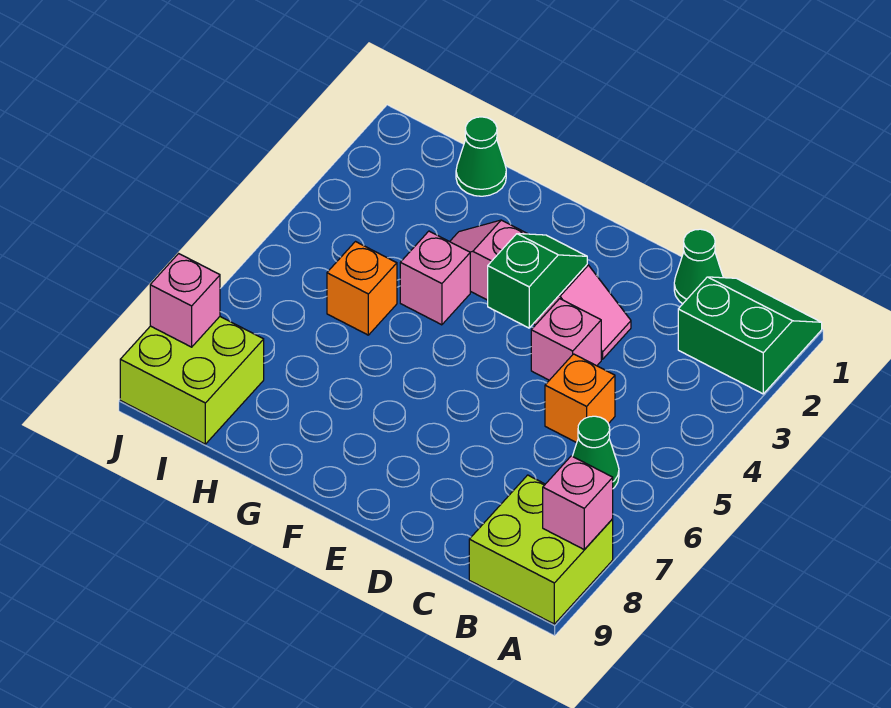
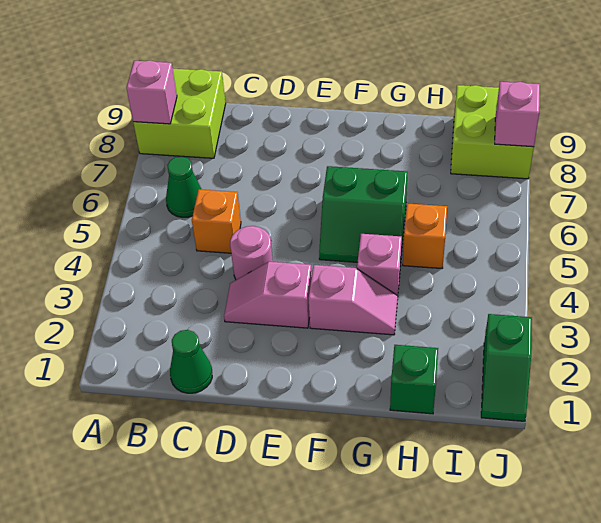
green slope A1:B2 level 1 top 2 -> green slope F5:G6 level 1 top 6
pink brick D4 level 1 -> pink round brick D4 level 1
green slope E3:E4 level 2 top 4 -> green slope J1:J2 level 1 top 2
green cone H1 level 1 -> green brick H1 level 1

